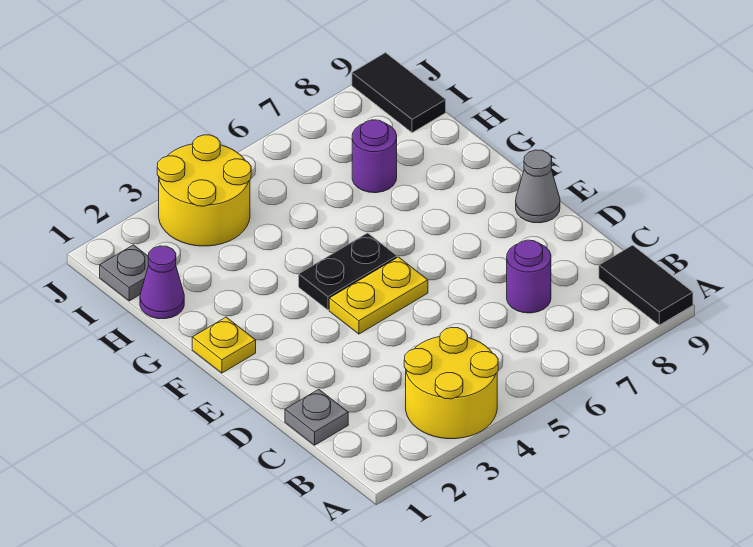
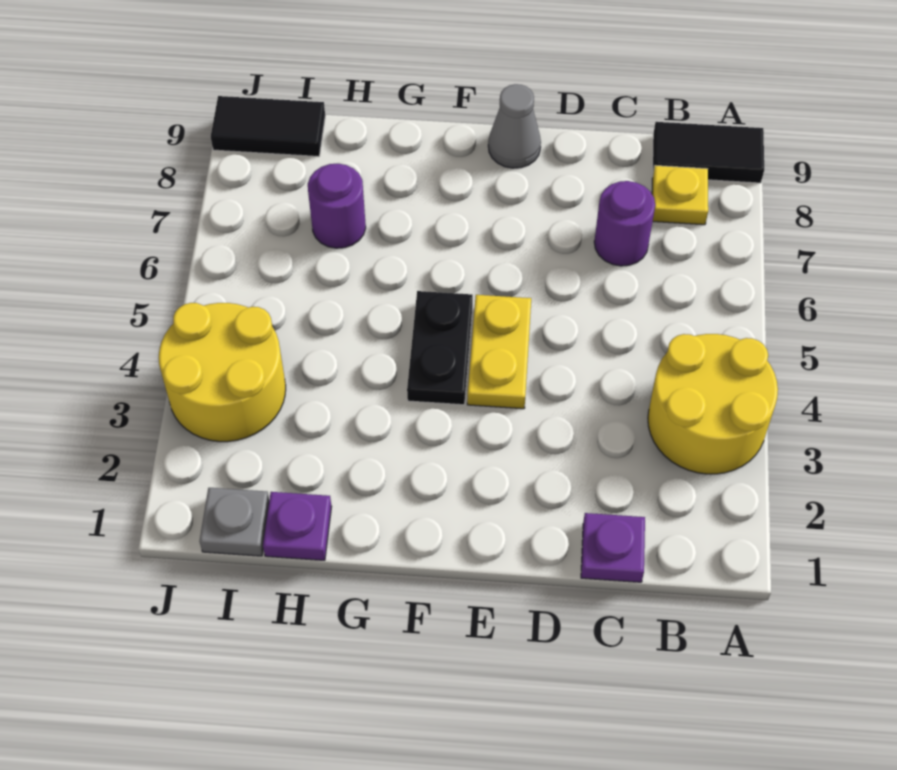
grey plate C1 level 1 -> purple plate C1 level 1
yellow plate F1 level 1 -> yellow plate B8 level 1
purple cone H1 level 1 -> purple plate H1 level 1

